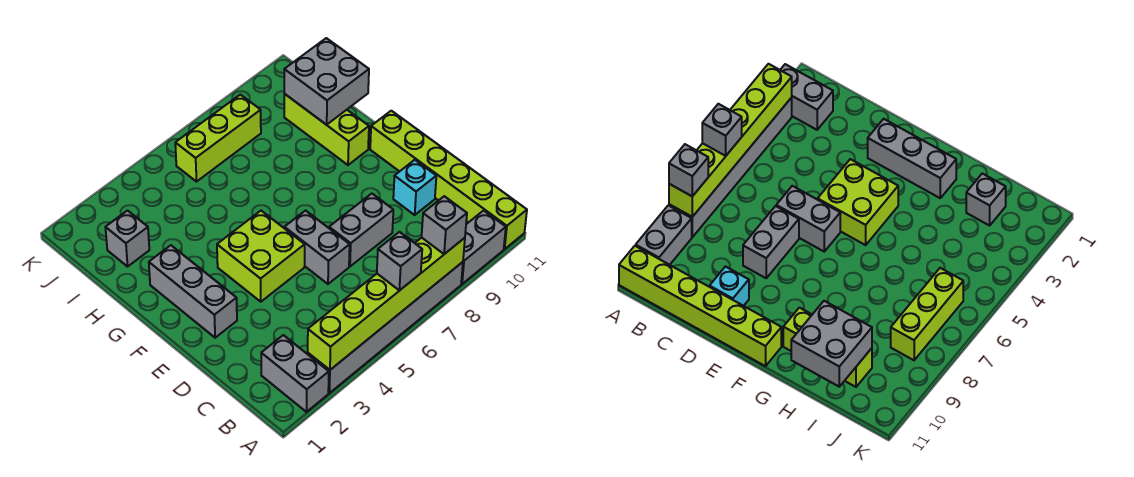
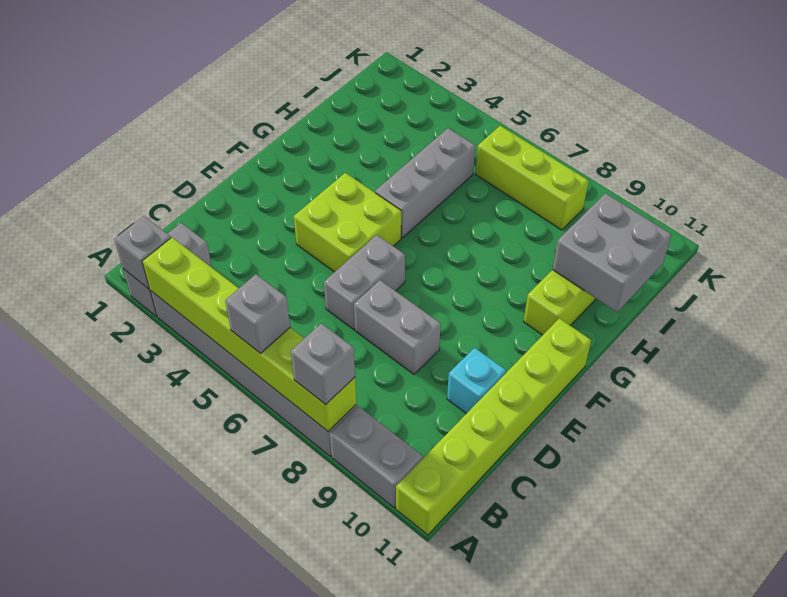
grey brick E2:G2 level 1 -> grey brick G5:I5 level 1
grey brick I2 level 1 -> grey brick A2 level 2

